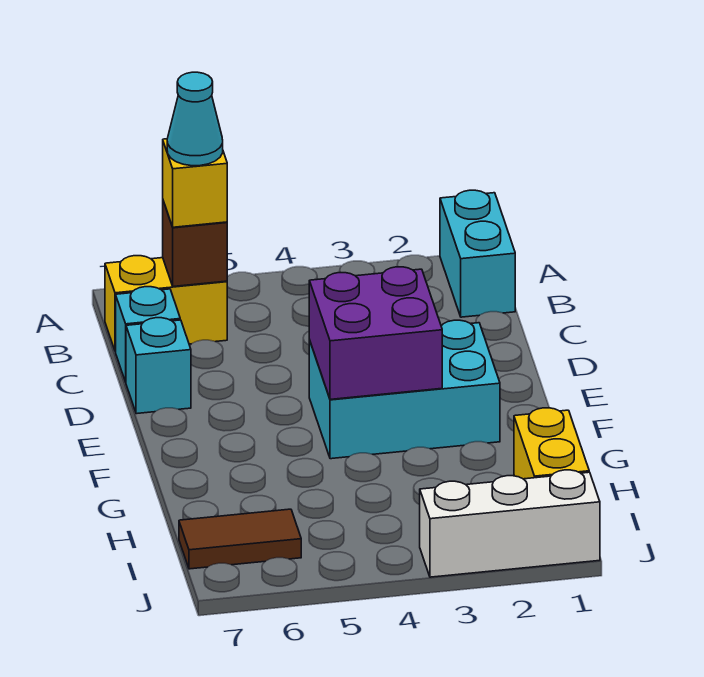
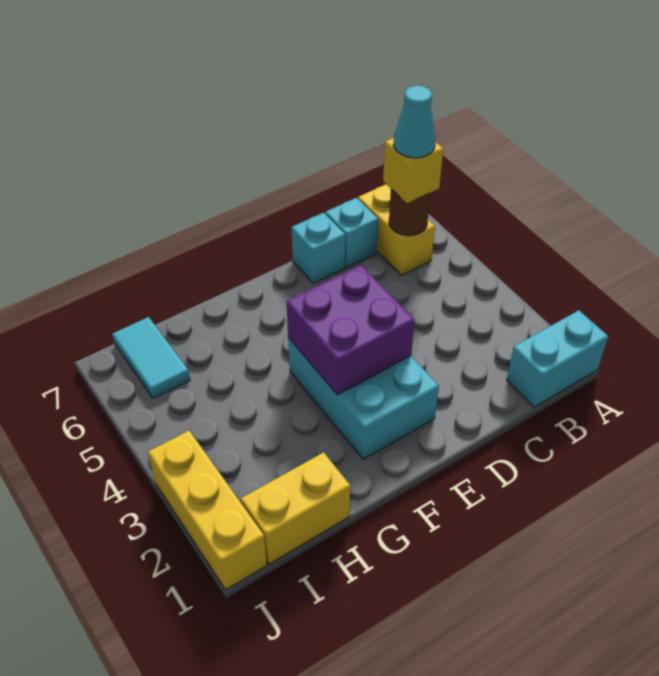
brown brick B6 level 2 -> brown round brick B6 level 2
brown tile I6:I7 level 1 -> cyan tile I6:I7 level 1
white brick J1:J3 level 1 -> yellow brick J1:J3 level 1

